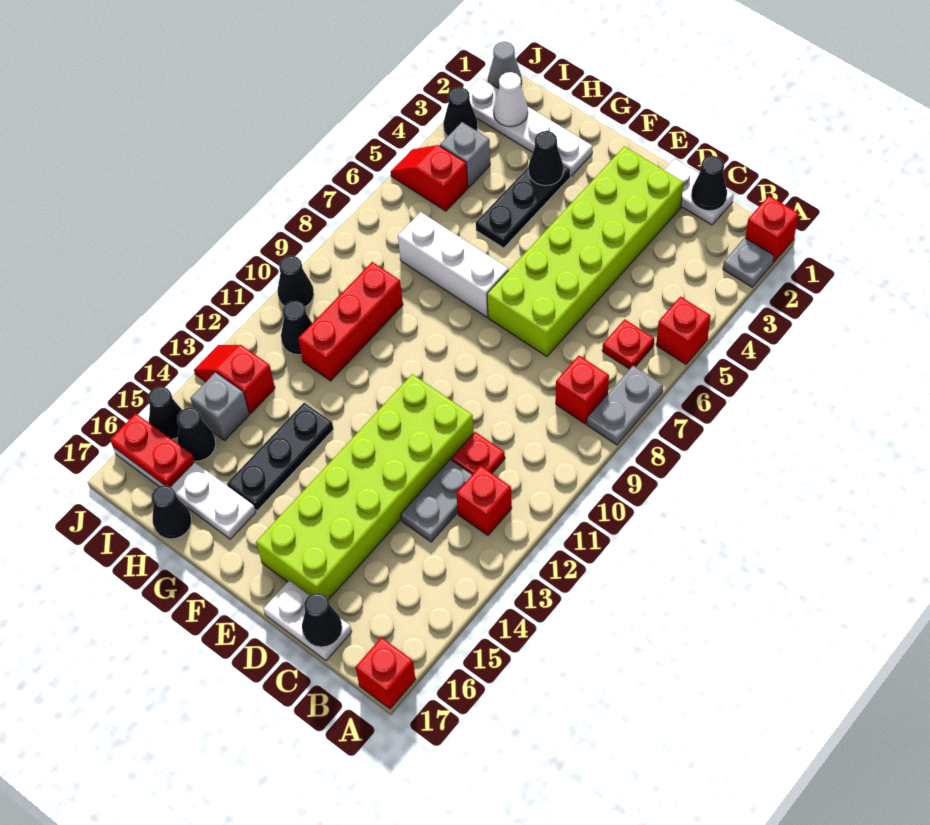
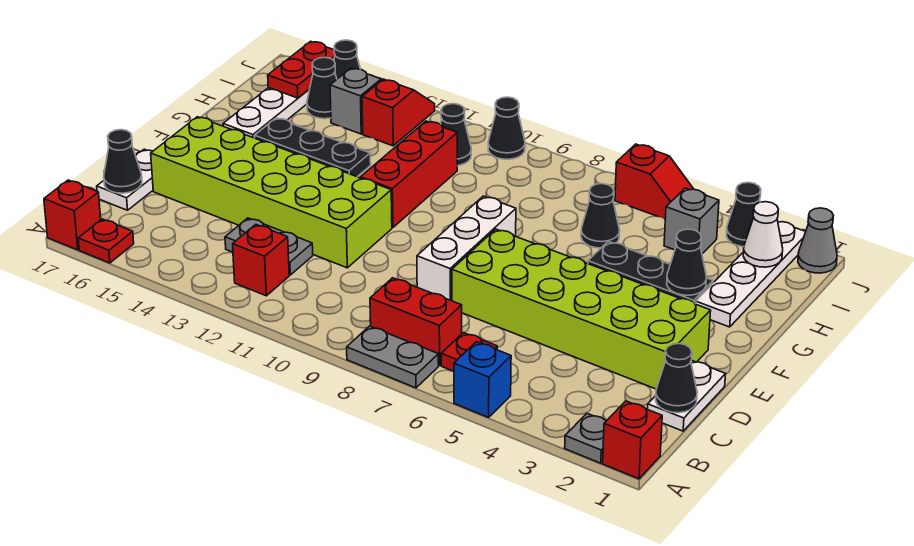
red brick A5 level 1 -> blue brick A5 level 1
red brick B8 level 1 -> red brick B7:B8 level 1
red plate C11 level 1 -> red plate A16 level 1
white brick F7:H7 level 1 -> white brick D8:F8 level 1
red brick H9:H11 level 1 -> red brick F11:H11 level 1
black cone H17 level 1 -> black cone H6 level 1
red slope I5:J5 level 1 top I -> red slope J5:J6 level 1 top 6

